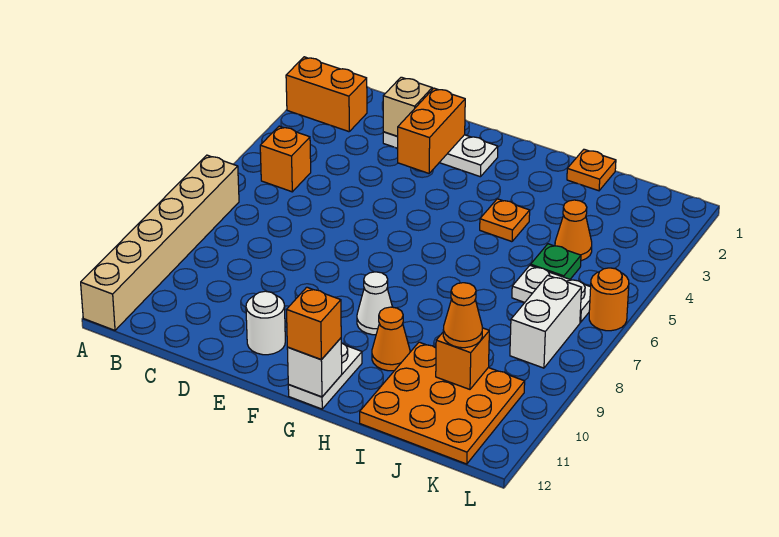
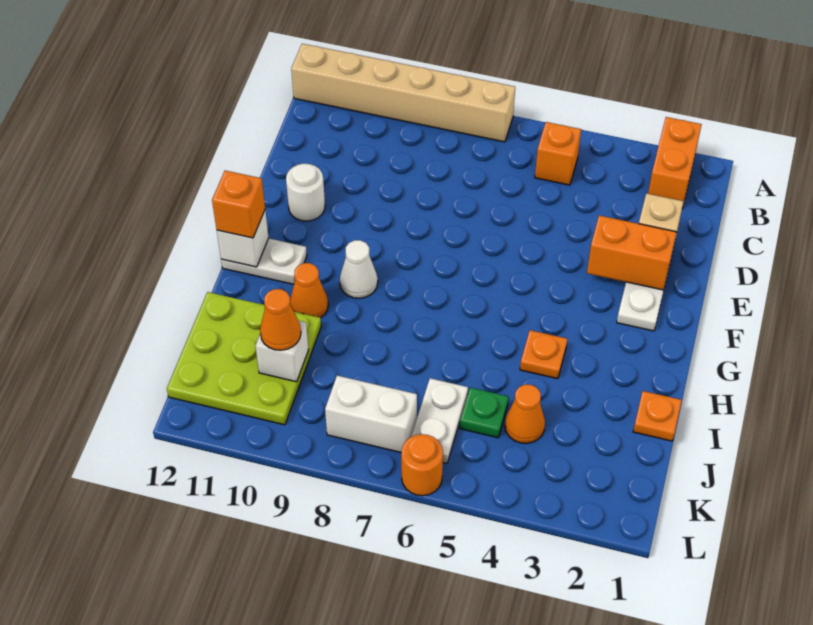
orange plate I10:K12 level 1 -> lime plate I10:K12 level 1
orange brick J10 level 2 -> white brick J10 level 2

